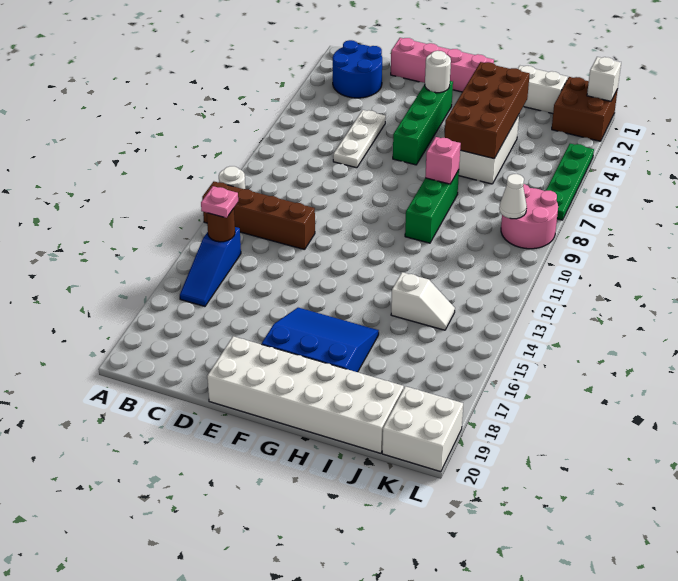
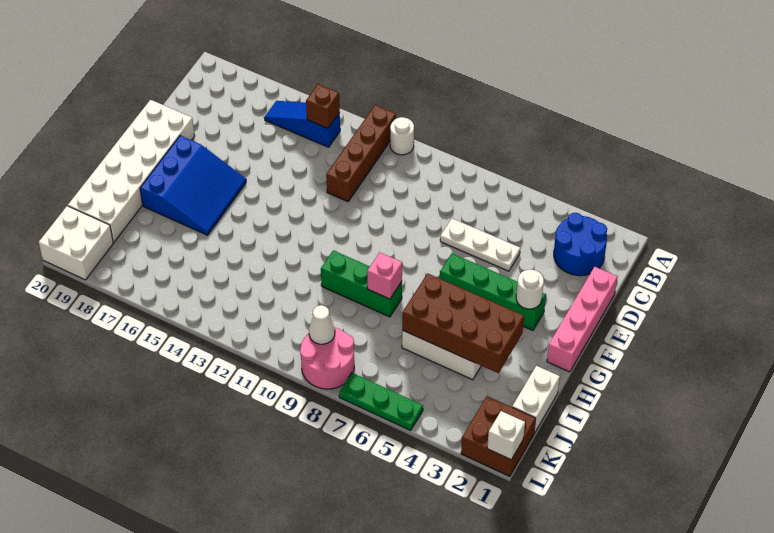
brown round brick B14 level 2 -> brown brick B14 level 2
pink plate B14 level 3 -> none
white slope I14:J14 level 1 top I -> none
green plate L4:L7 level 1 -> green plate L5:L7 level 1

